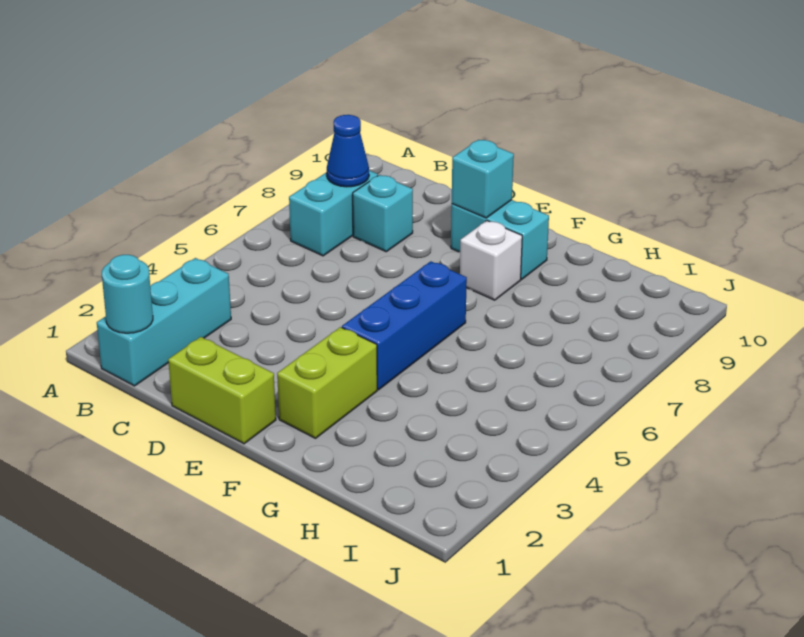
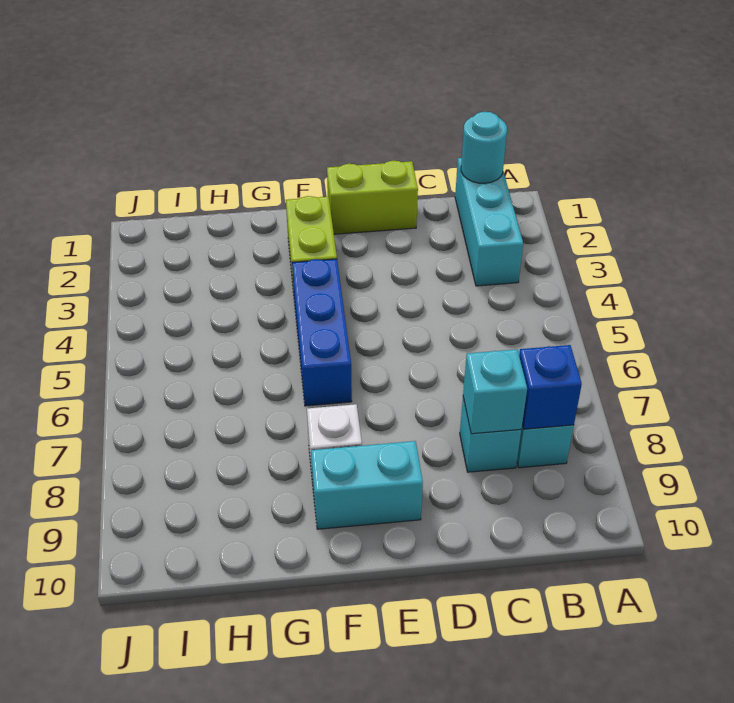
blue cone B8 level 2 -> blue brick B8 level 2
cyan brick E9 level 2 -> cyan brick C8 level 2

